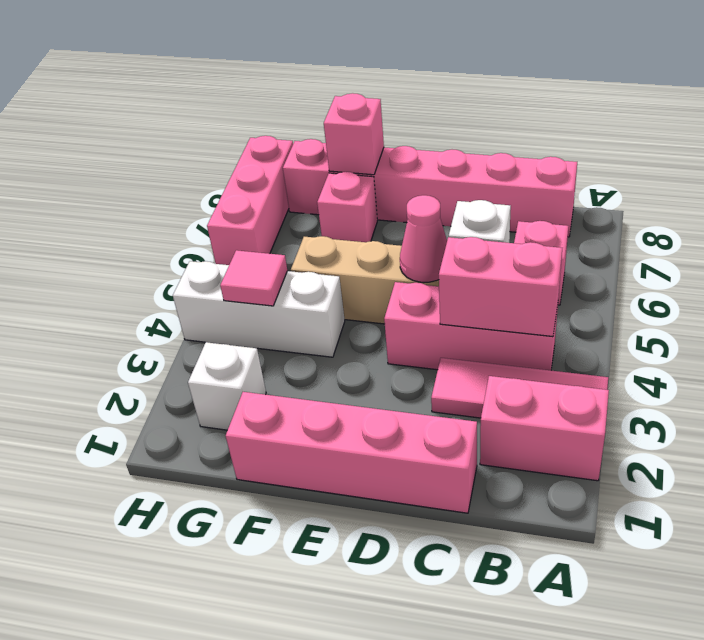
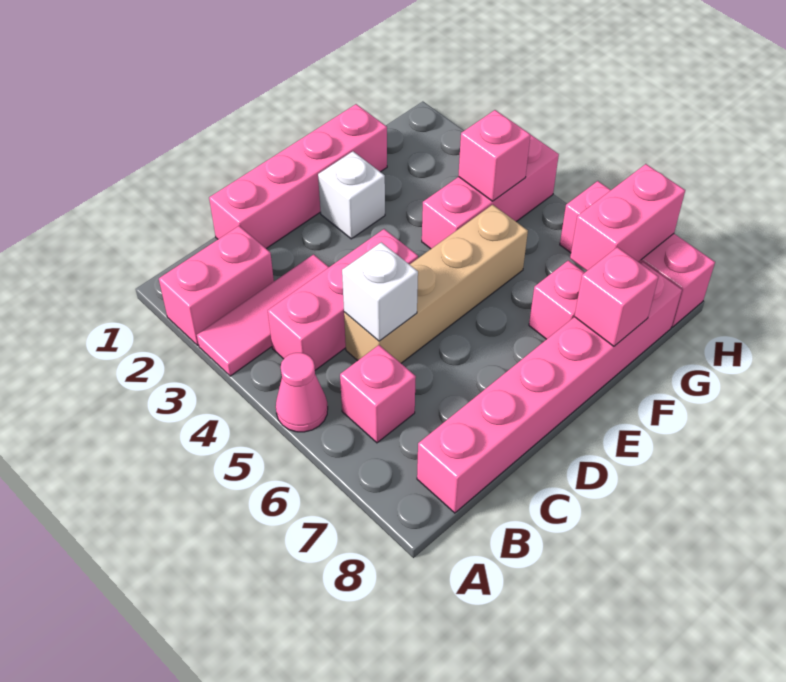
pink brick B4:C4 level 2 -> pink brick G7:H7 level 2
pink cone D5 level 2 -> pink cone A5 level 1
white brick F4:H4 level 1 -> pink brick F4:H4 level 1
white brick G2 level 1 -> white brick E2 level 1
pink tile G4 level 2 -> pink brick G4 level 2

